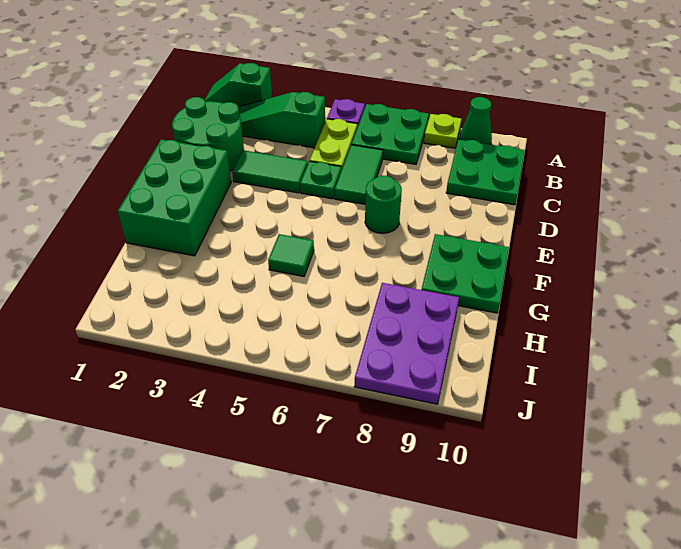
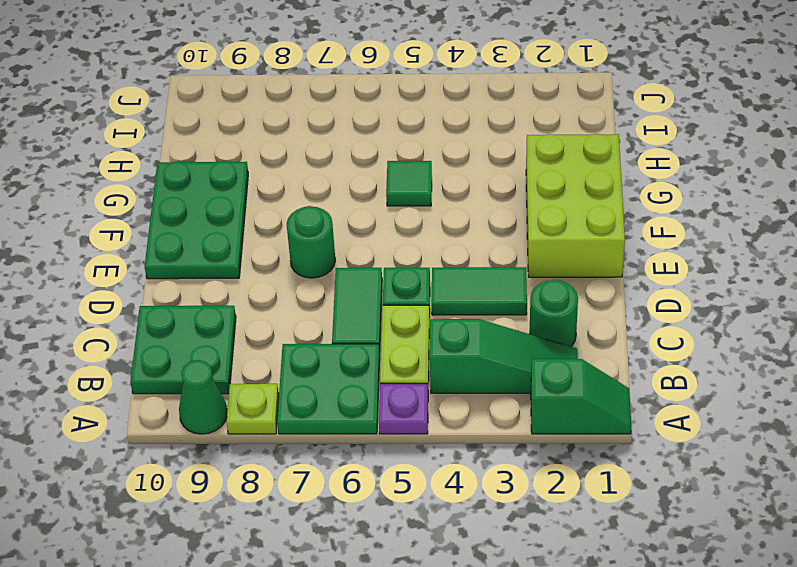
green round brick C1:D2 level 1 -> green round brick C2 level 1
green brick E1:G2 level 1 -> lime brick E1:G2 level 1
green plate F9:G10 level 1 -> green plate E9:G10 level 1
purple plate H8:J9 level 1 -> none

